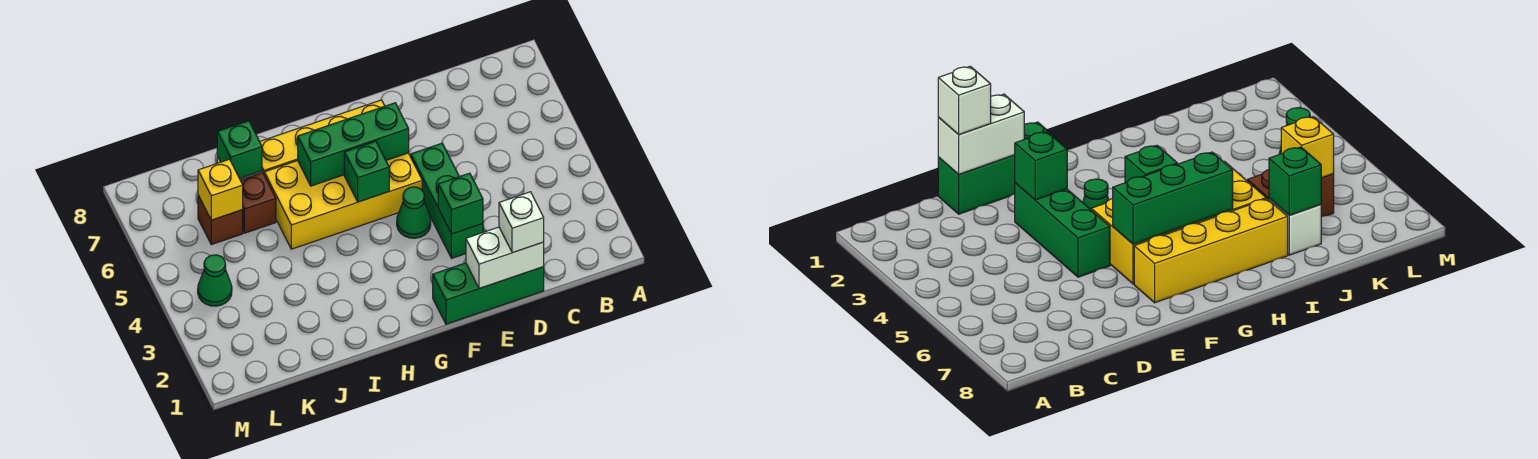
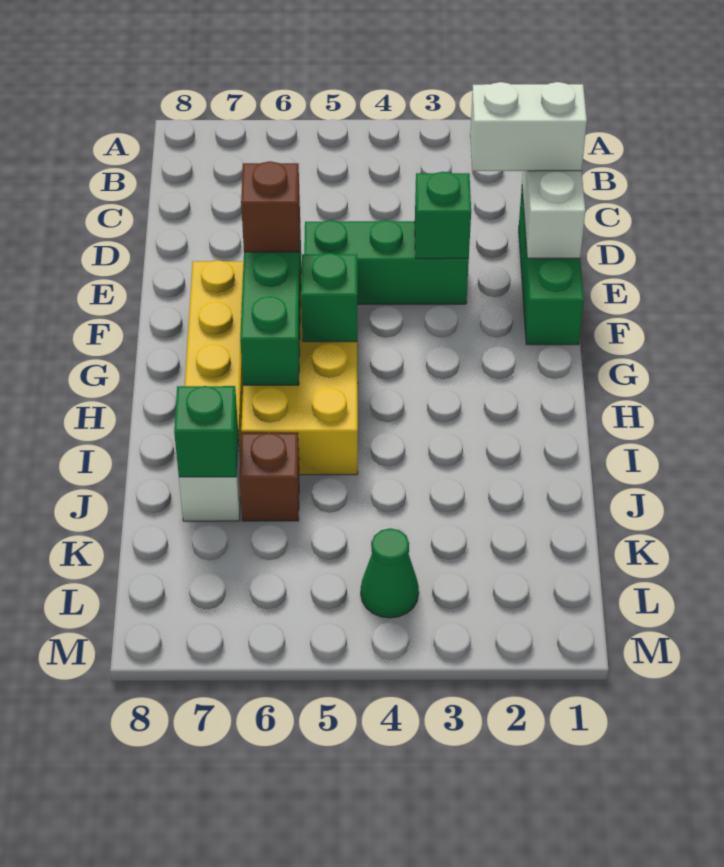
white brick D1 level 3 -> white brick D1:D2 level 3
green cone F4 level 1 -> none
brown brick K6 level 1 -> brown brick F6 level 3
yellow brick K6 level 2 -> none

